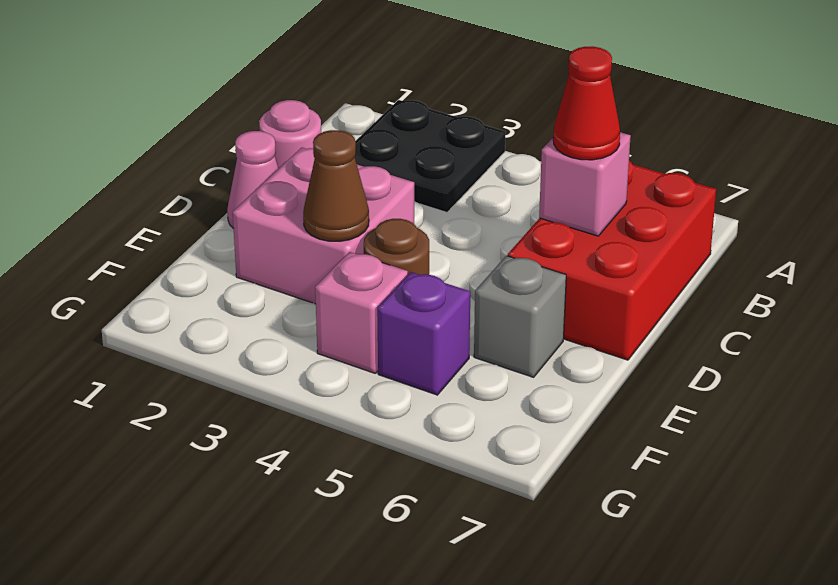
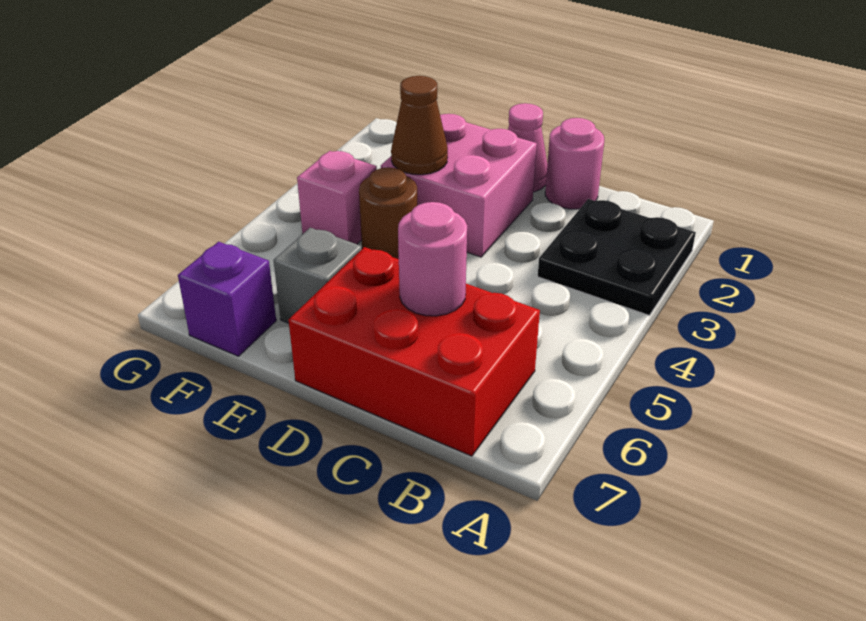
pink brick C6 level 2 -> pink round brick C6 level 2
red cone C6 level 3 -> none
purple brick F5 level 1 -> purple brick F7 level 1

